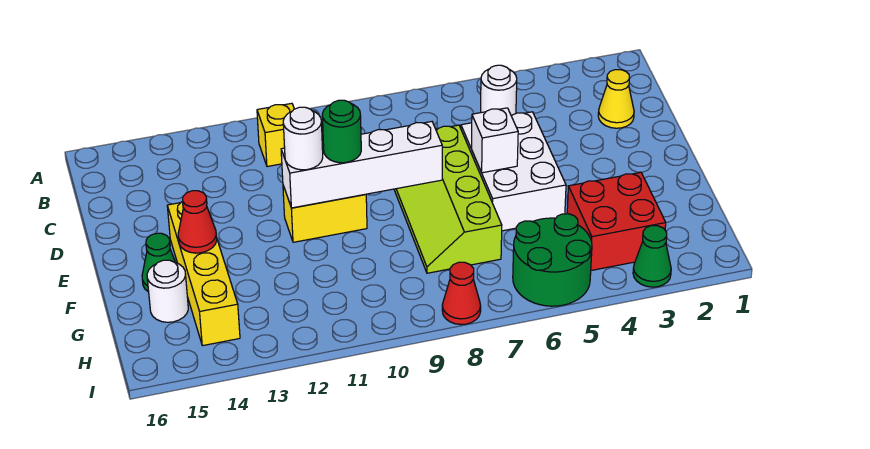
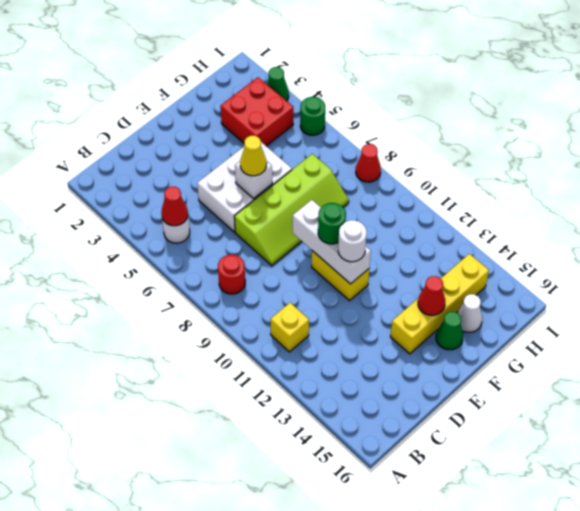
none -> red cone B5 level 2
none -> red round brick B8 level 1
yellow cone C2 level 1 -> yellow cone E6 level 3
white brick E8:E11 level 2 -> white brick E9:E11 level 2
white round brick G15 level 1 -> white cone G15 level 1
green round brick H5:I6 level 1 -> green round brick I5 level 1

